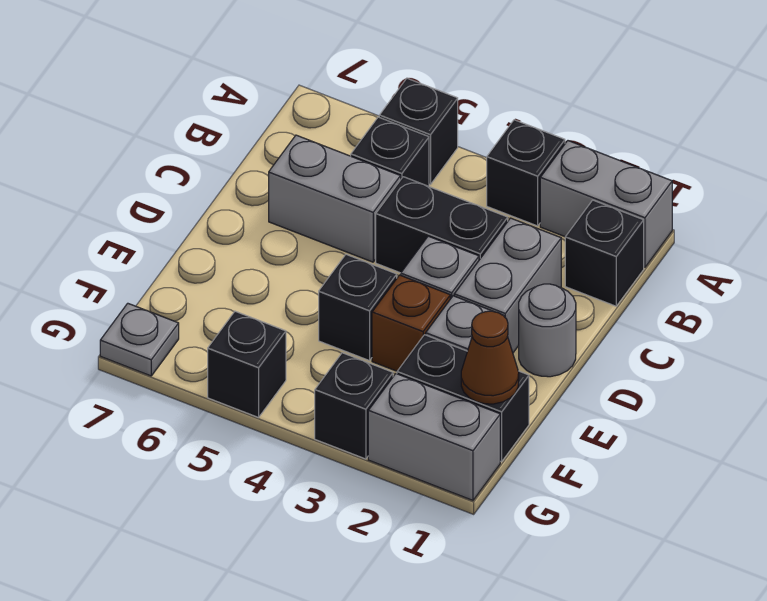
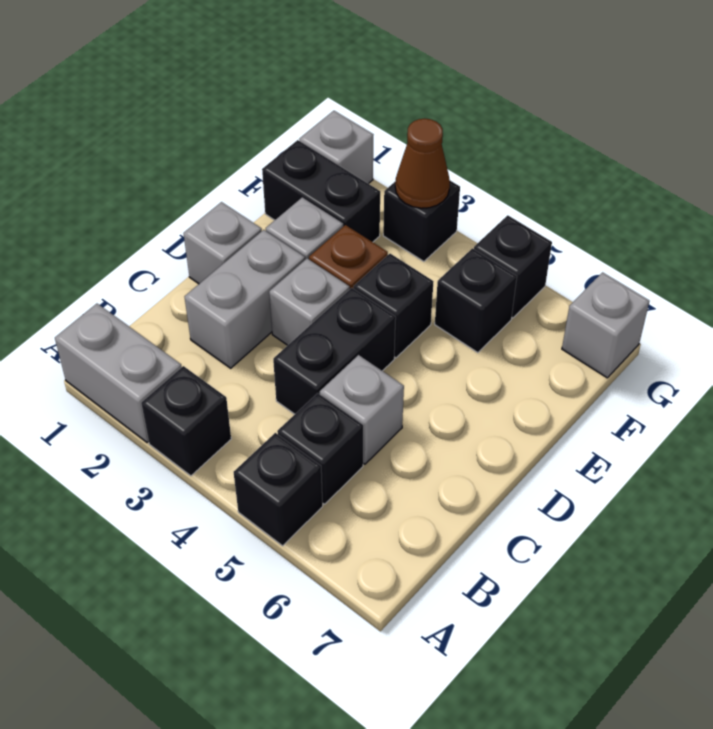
black brick B1 level 1 -> black brick F5 level 1
black brick C3:C4 level 1 -> black brick C4:D4 level 1
grey brick C5:C6 level 1 -> grey brick C5 level 1
grey round brick D1 level 1 -> grey brick D1 level 1
brown cone F1 level 2 -> brown cone G3 level 2
grey brick G1:G2 level 1 -> grey brick G1 level 1
grey plate G7 level 1 -> grey brick G7 level 1

